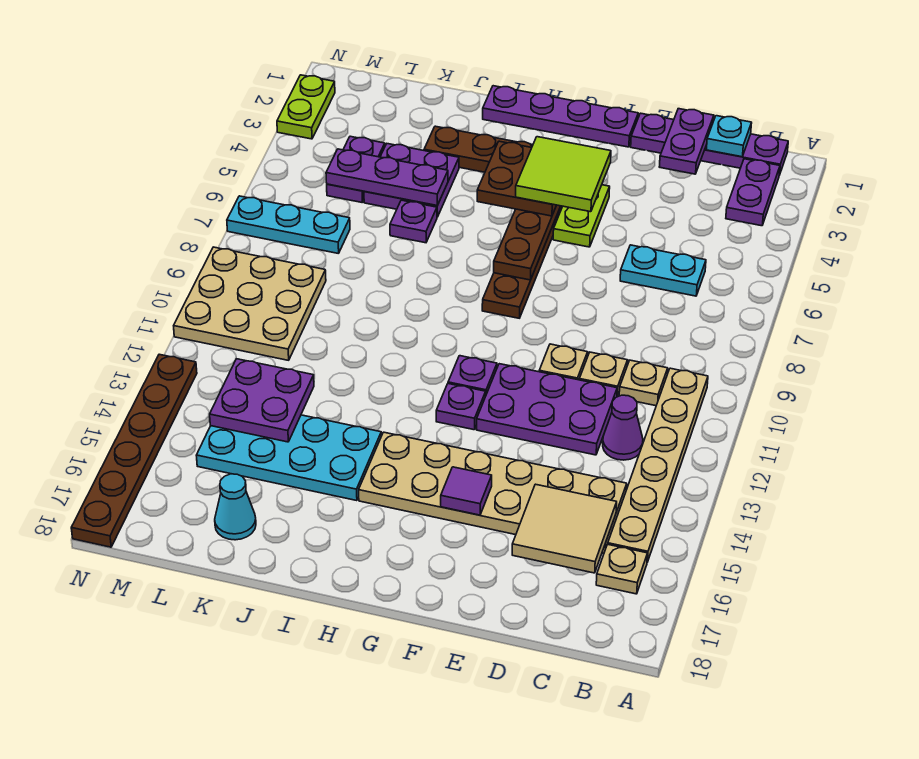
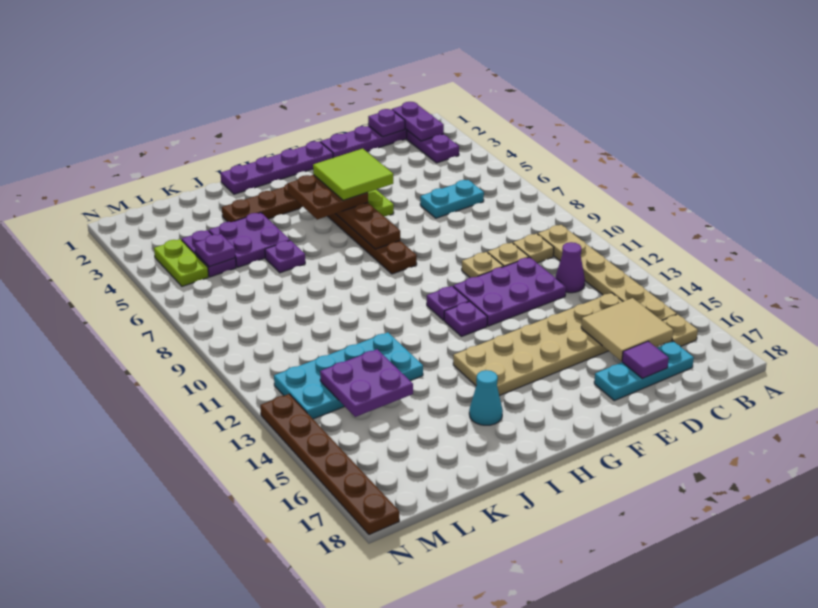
cyan plate C1 level 2 -> purple plate C1 level 2
purple plate D1:D2 level 2 -> purple plate B1:B2 level 2
purple tile F15 level 2 -> purple tile D17 level 2
cyan plate I14:L15 level 1 -> cyan plate J12:M13 level 1
purple plate J5:L5 level 2 -> purple plate L5 level 2
cyan cone K17 level 1 -> cyan cone I16 level 1
cyan plate L7:N7 level 1 -> cyan plate C17:E17 level 1
tan plate L9:N11 level 1 -> none
lime plate N2:N3 level 1 -> lime plate M4:M5 level 1

